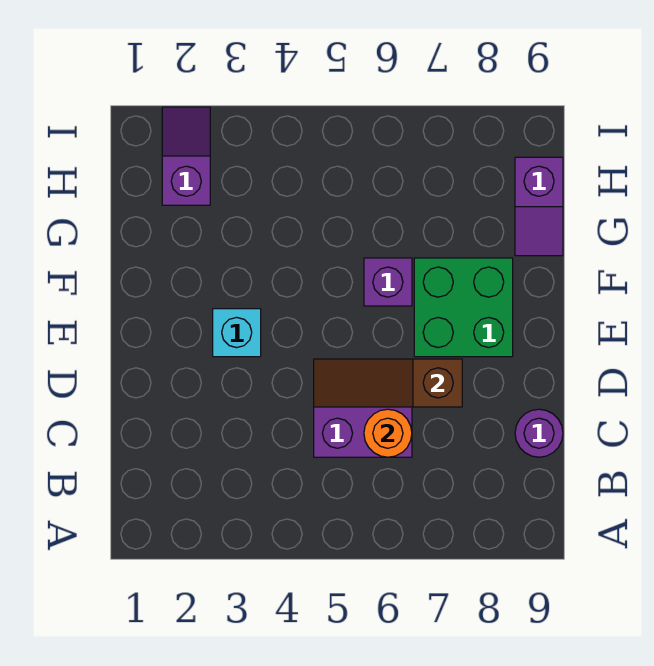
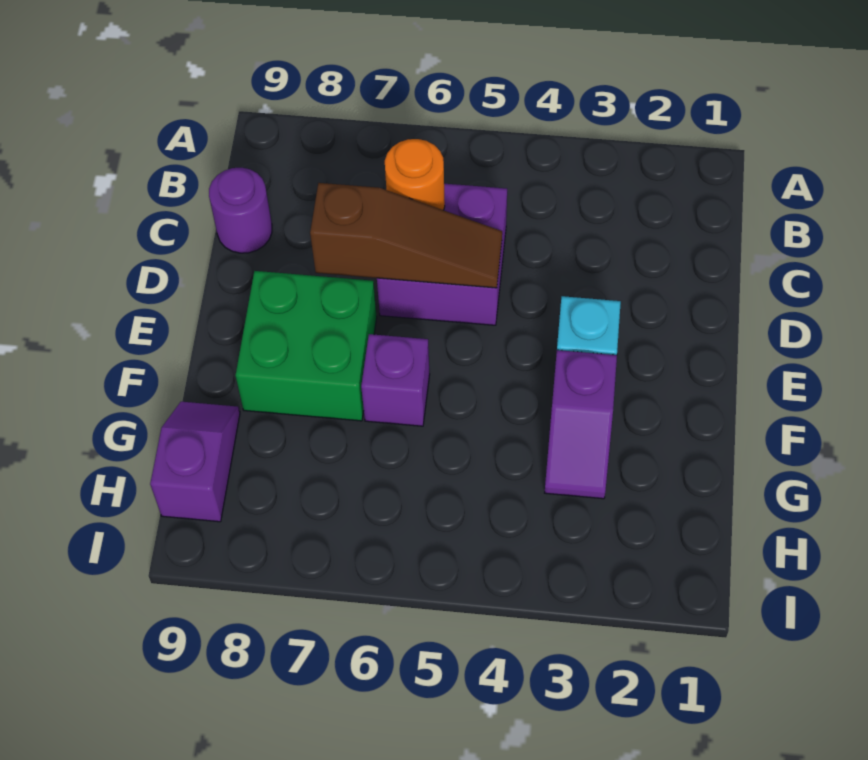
purple slope H2:I2 level 1 top H -> purple slope F3:G3 level 1 top F

